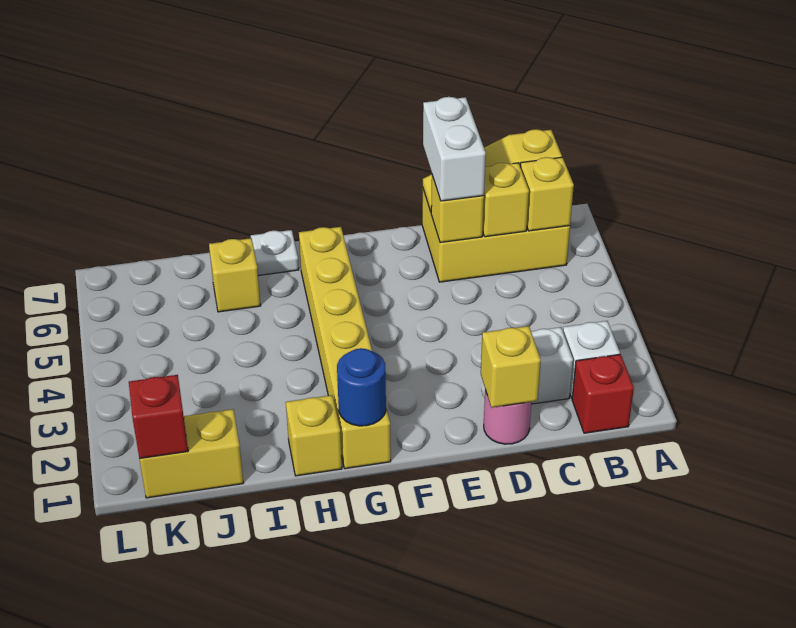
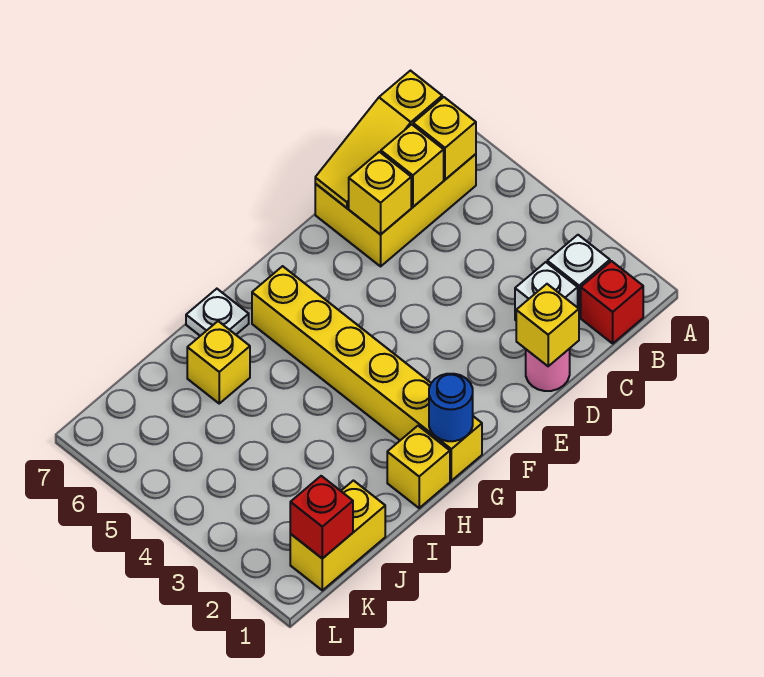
white brick D6:D7 level 3 -> none

